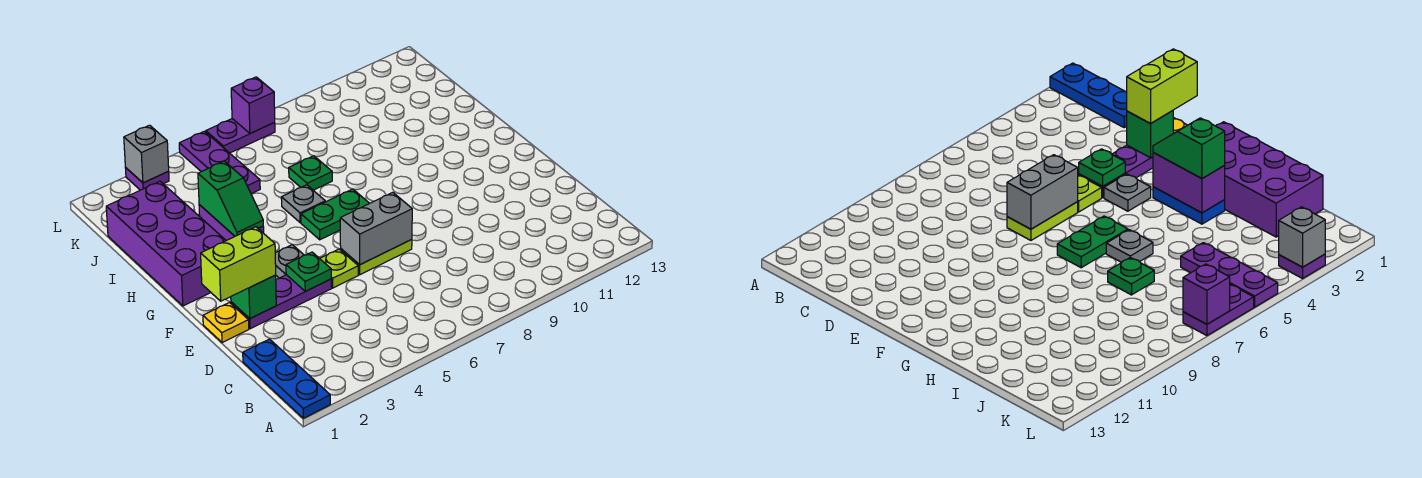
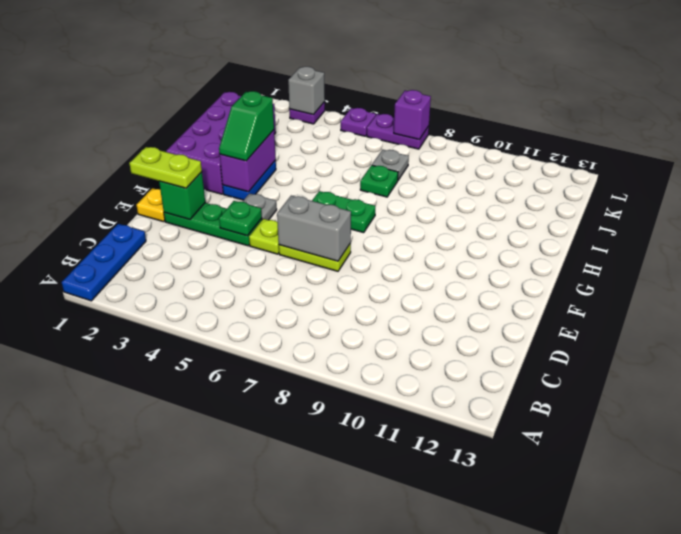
lime brick E1:E2 level 3 -> lime plate E1:E2 level 3
purple plate E2:E4 level 1 -> green plate E2:E4 level 1
grey plate H6 level 1 -> grey plate J7 level 1
purple plate J5:L5 level 1 -> purple plate L5 level 1

